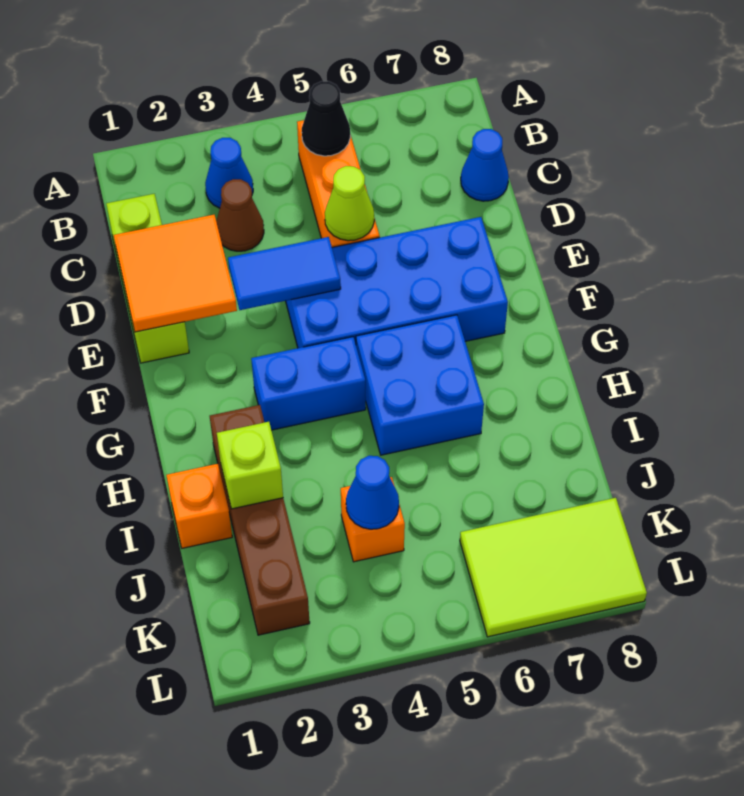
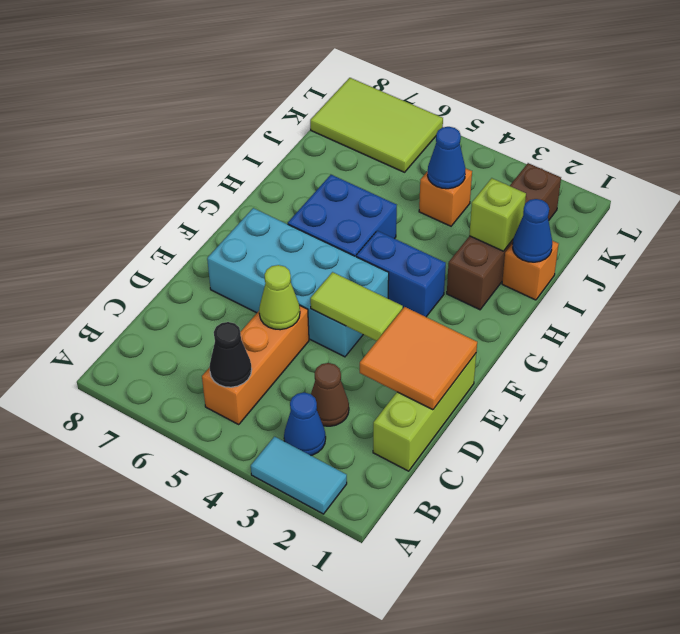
none -> cyan tile A2:A3 level 1
blue cone C8 level 1 -> blue cone I1 level 2
blue tile E3:E4 level 2 -> lime tile E3:E4 level 2
blue brick E4:F7 level 1 -> cyan brick E4:F7 level 1

